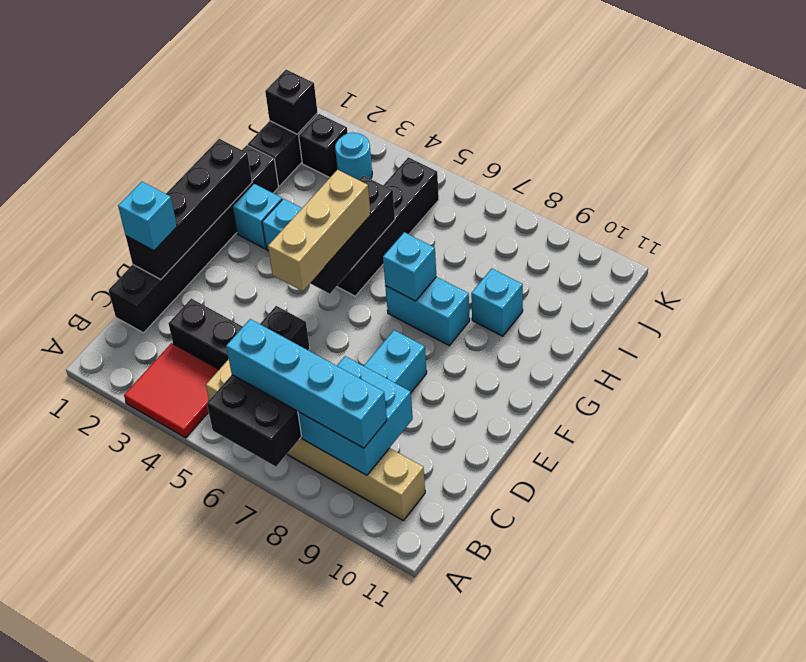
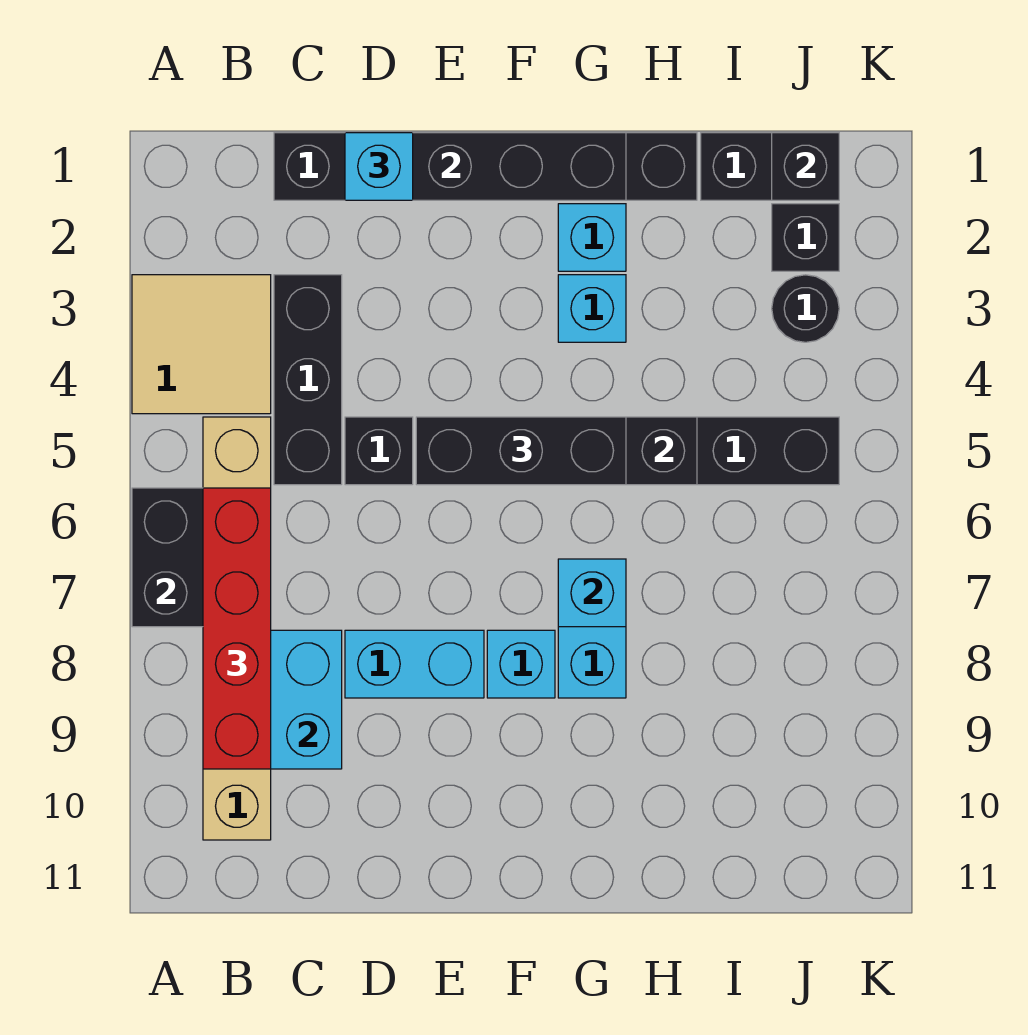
red tile A3:B4 level 1 -> tan tile A3:B4 level 1
cyan brick B6:B9 level 3 -> red brick B6:B9 level 3
tan brick E5:G5 level 3 -> black brick E5:G5 level 3
cyan brick H9 level 1 -> cyan brick F8 level 1
cyan round brick J3 level 1 -> black round brick J3 level 1

